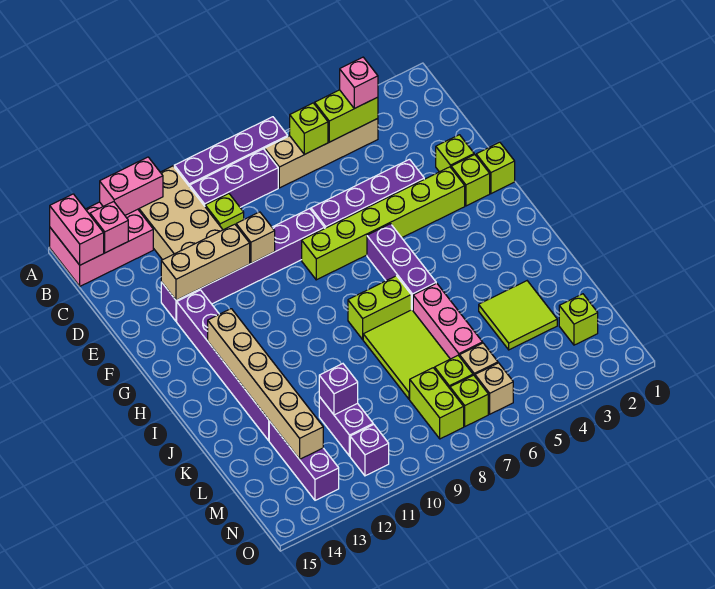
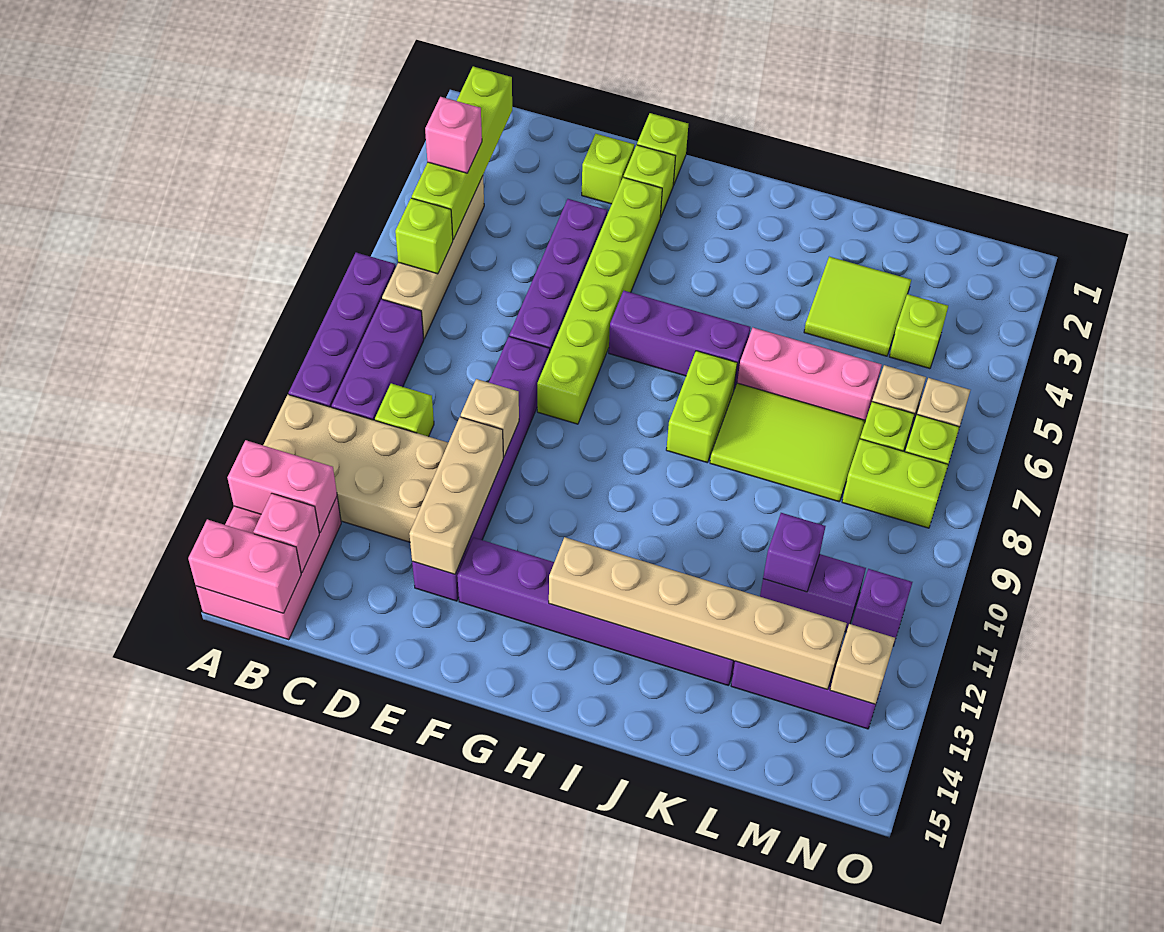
pink brick A12:A13 level 2 -> pink brick A13:B13 level 2
lime brick B4:B5 level 2 -> lime brick B2:B5 level 2
lime brick M2 level 1 -> lime brick M4 level 1
none -> tan brick N13 level 2

